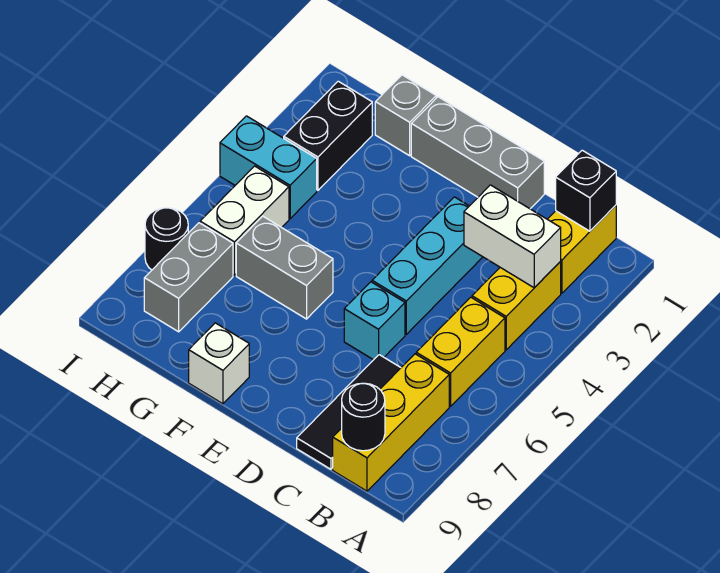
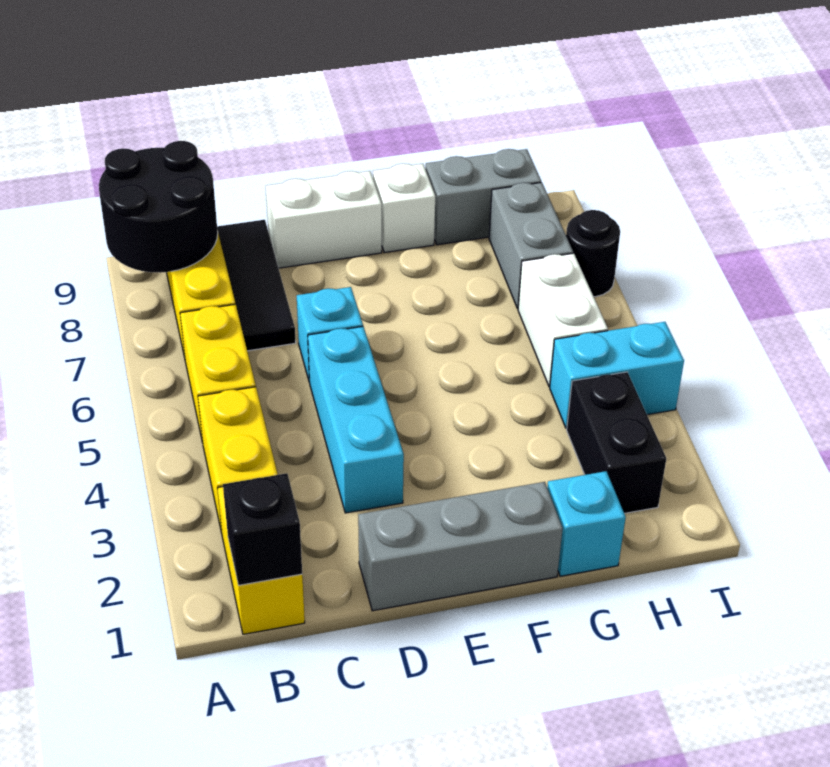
white brick B3:C3 level 2 -> white brick D9:E9 level 1
black round brick B9 level 2 -> black round brick A8:B9 level 2
grey brick F6:G6 level 1 -> grey brick G9:H9 level 1
grey brick G1 level 1 -> cyan brick G1 level 1

